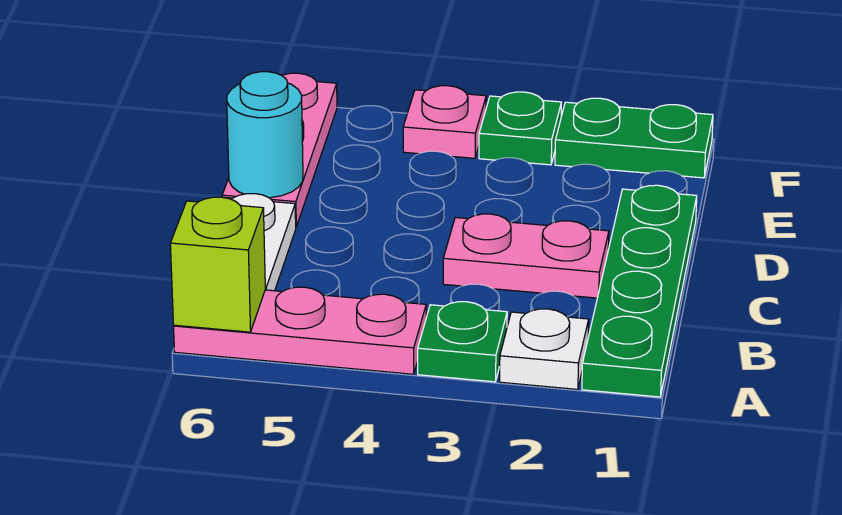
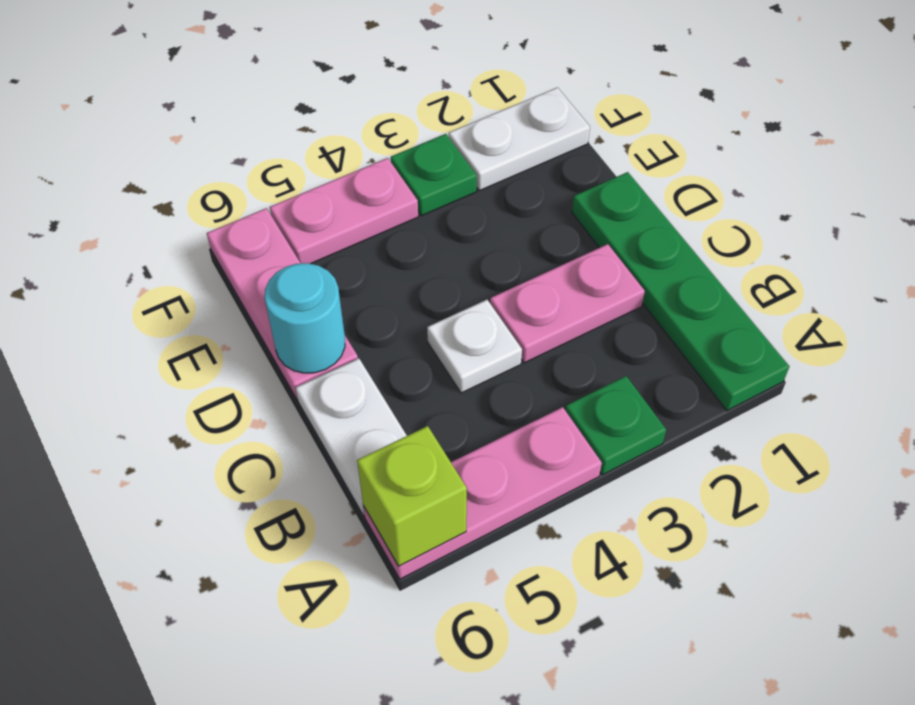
white plate A2 level 1 -> white plate C4 level 1
green plate F1:F2 level 1 -> white plate F1:F2 level 1
pink plate F4 level 1 -> pink plate F4:F5 level 1

